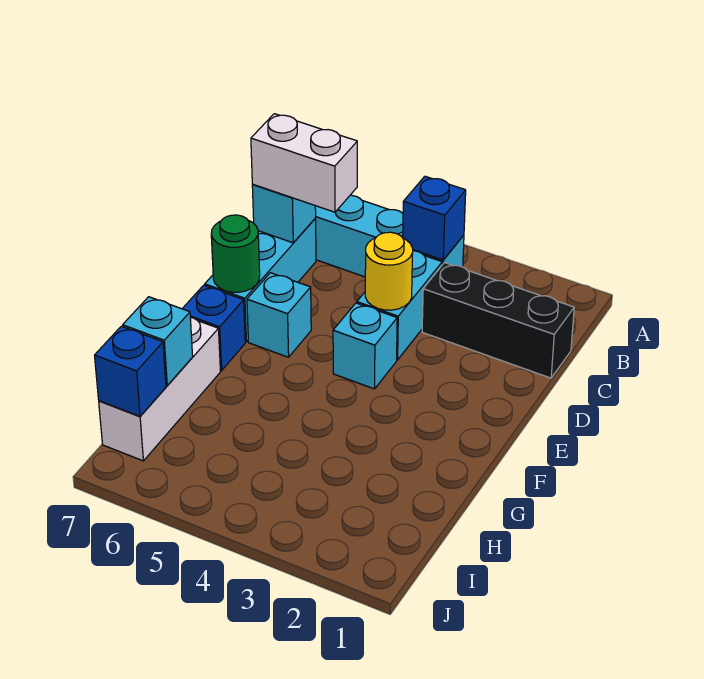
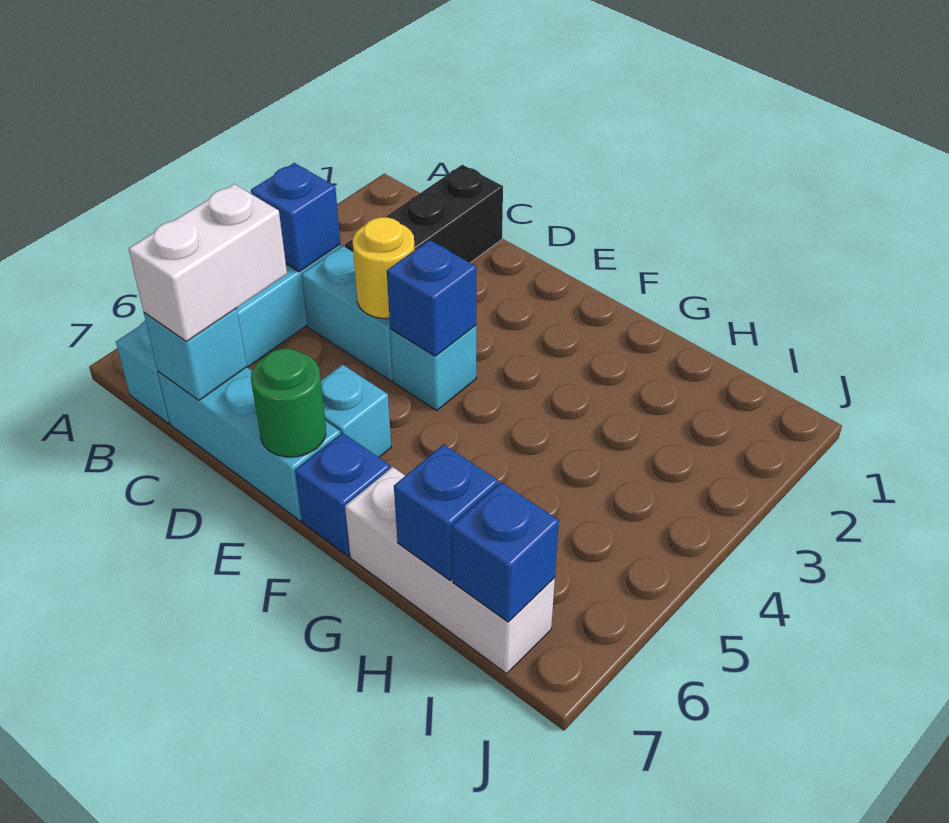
none -> blue brick E4 level 2
cyan brick H7 level 2 -> blue brick H7 level 2

